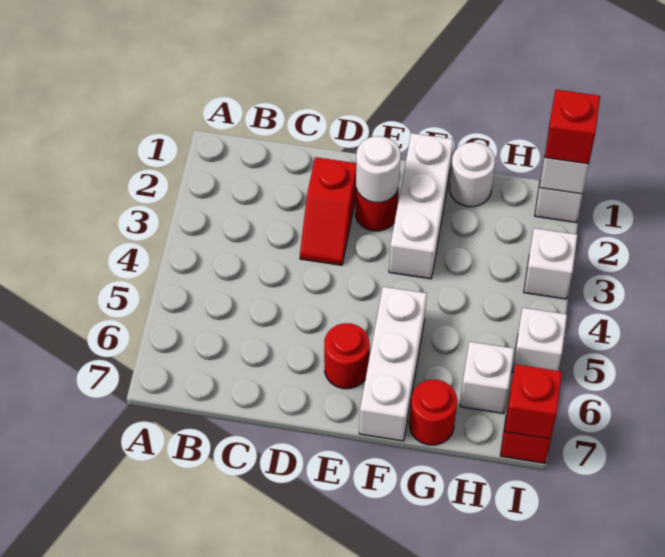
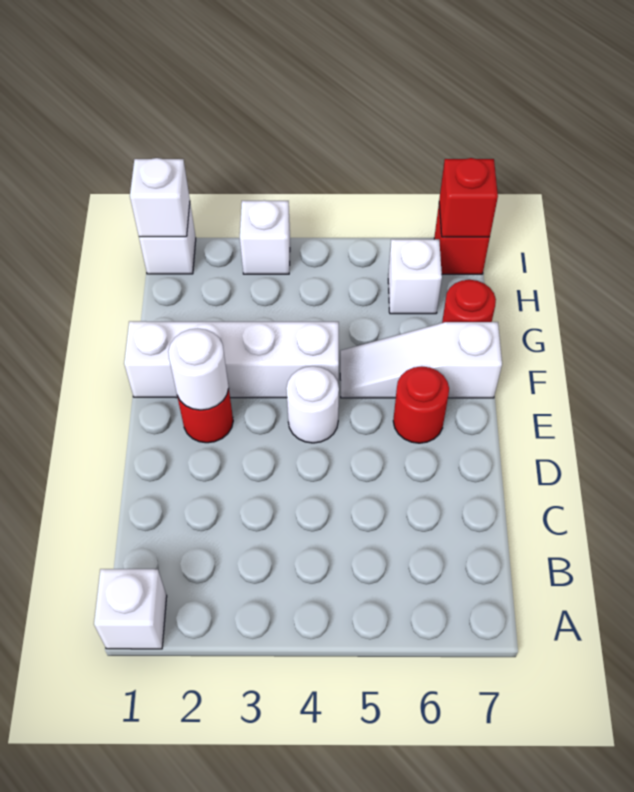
red slope D2:D3 level 1 top 2 -> none
white brick F1:F3 level 1 -> white brick F1:F4 level 1
white brick F5:F7 level 1 -> white slope F5:F7 level 1 top 7
white round brick G1 level 1 -> white round brick E4 level 1
red brick I1 level 3 -> none
white brick I5 level 1 -> white brick A1 level 1

